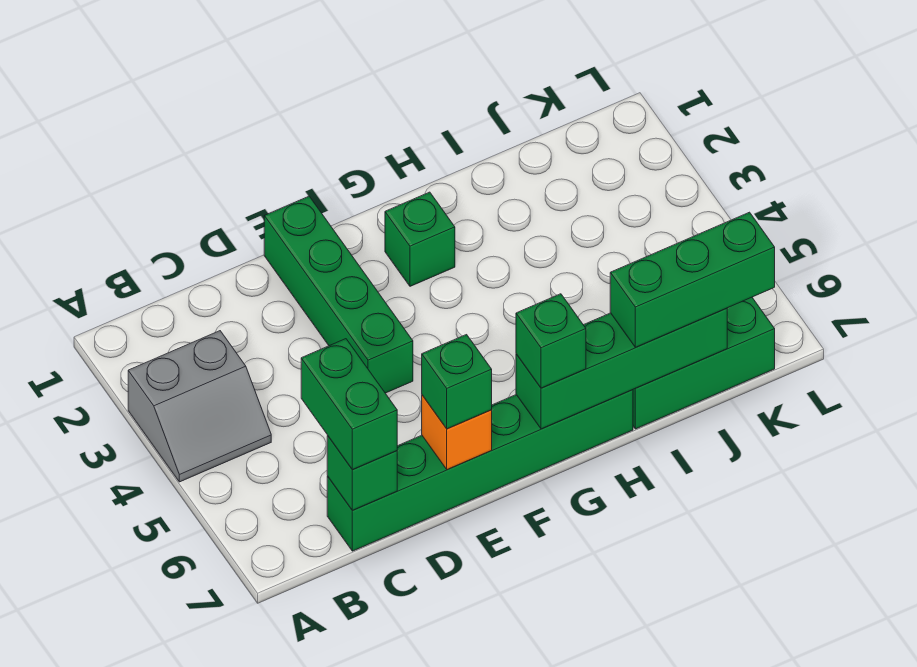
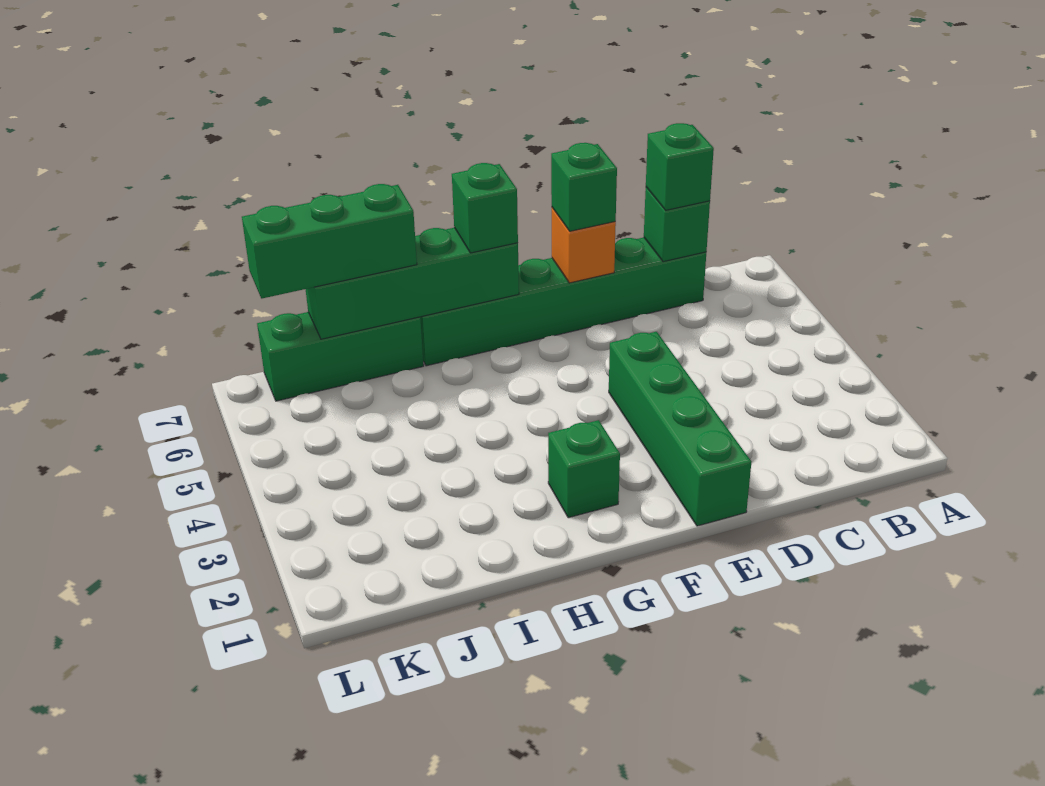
grey slope A3:B4 level 1 top 3 -> none
green brick C6:C7 level 3 -> green brick C7 level 3

